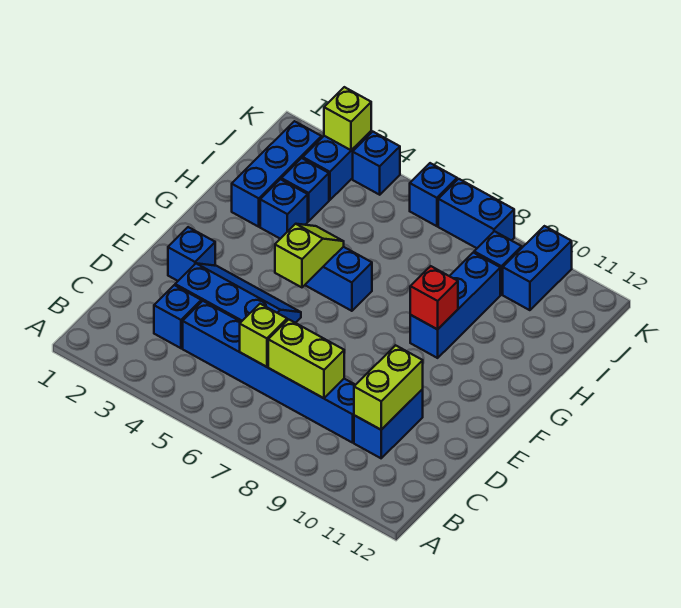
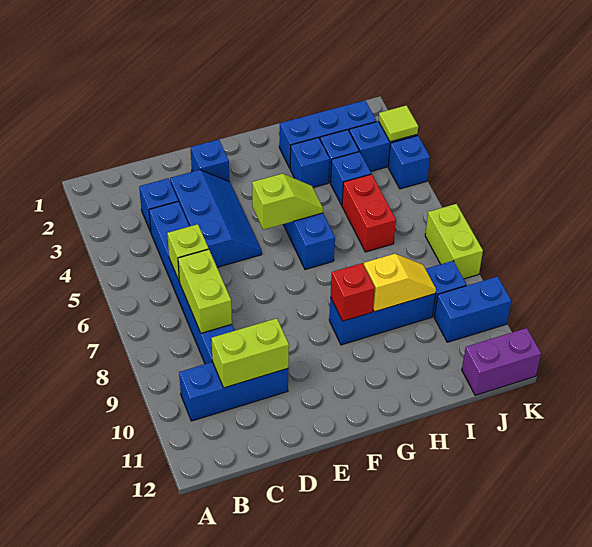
blue brick C10:D10 level 1 -> blue brick B10:D10 level 1
none -> yellow slope H9:I9 level 2 top H
none -> red brick I5:I6 level 1
none -> purple brick J12:K12 level 1
lime brick K3 level 2 -> lime tile K3 level 2
blue brick K6 level 1 -> blue brick I4 level 1
blue brick K7:K8 level 1 -> lime brick K7:K8 level 1

